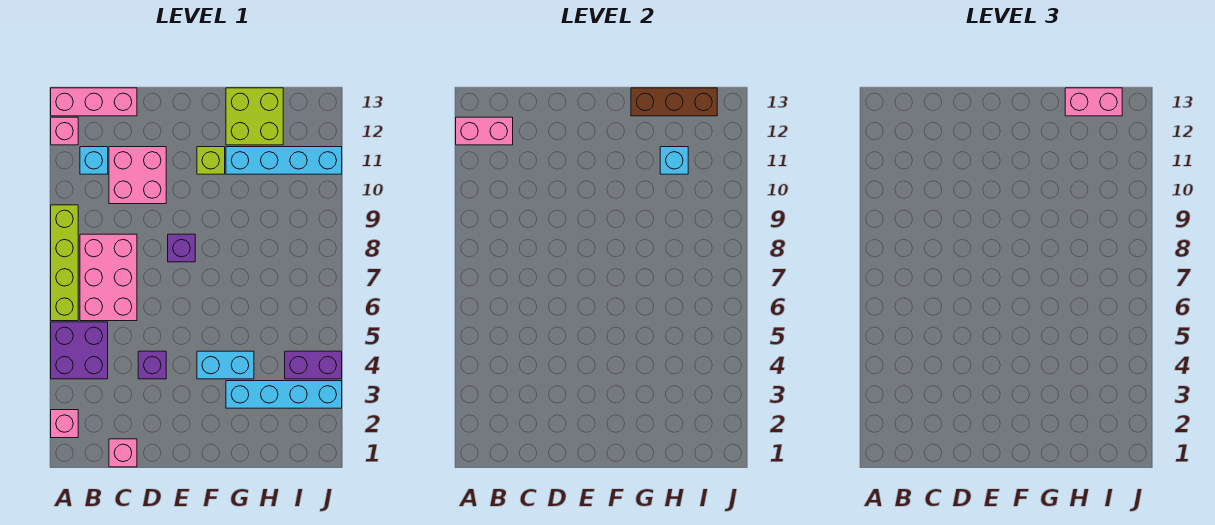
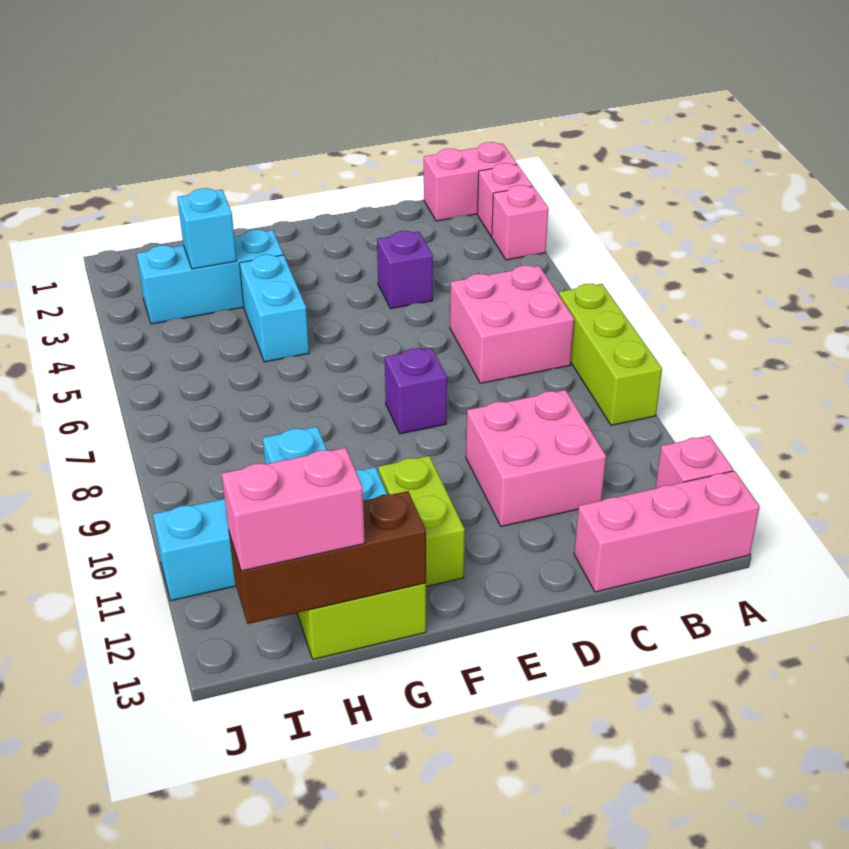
purple brick A4:B5 level 1 -> none
lime brick A6:A9 level 1 -> lime brick A7:A9 level 1
pink brick A12:B12 level 2 -> pink brick A1:B1 level 1
pink brick B6:C8 level 1 -> pink brick B6:C7 level 1
cyan brick B11 level 1 -> cyan brick H3 level 2
pink brick C1 level 1 -> pink brick A3 level 1
cyan brick F4:G4 level 1 -> cyan brick G4:G5 level 1
lime brick F11 level 1 -> lime brick F11:F12 level 1
cyan brick G3:J3 level 1 -> cyan brick G3:I3 level 1
purple brick I4:J4 level 1 -> none

